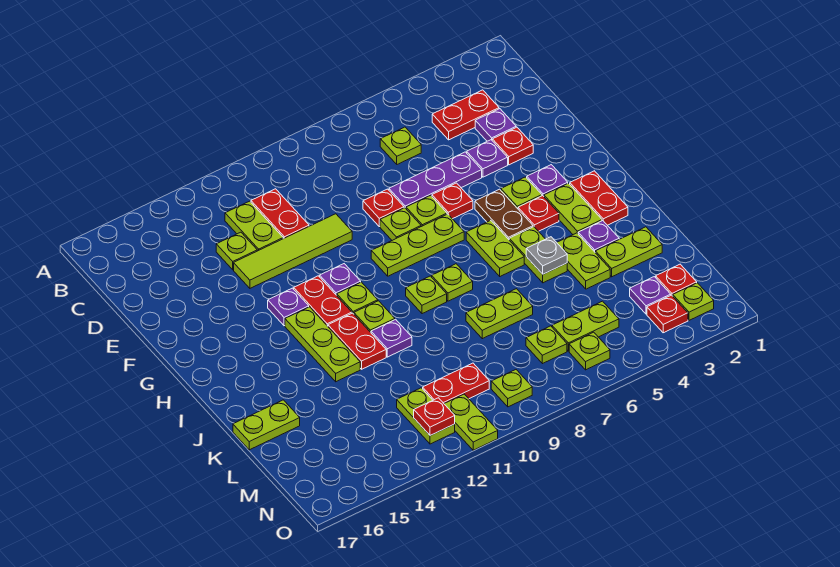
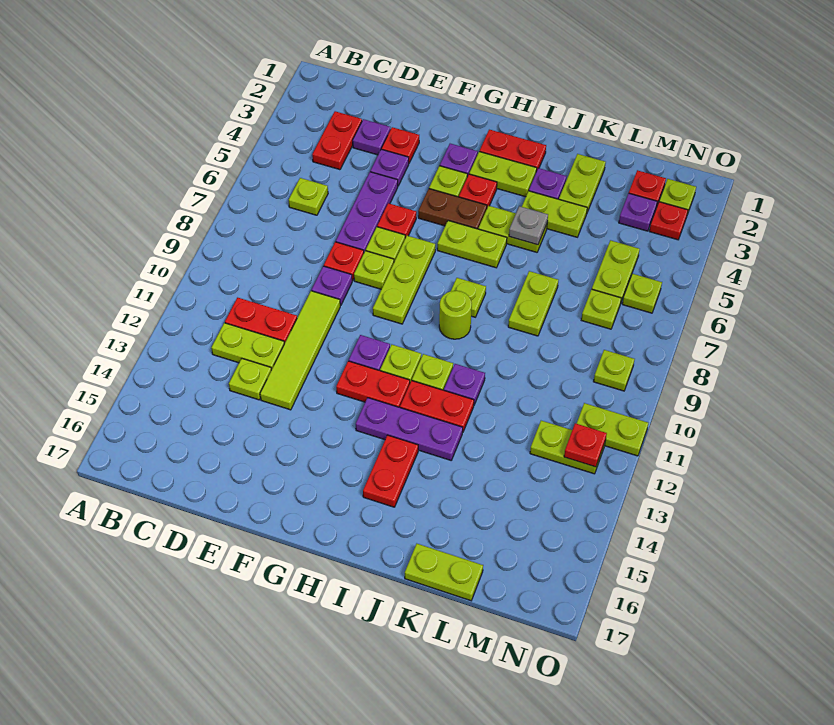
purple plate G13 level 1 -> purple plate E9 level 1
lime plate H13:J13 level 1 -> purple plate H13:J13 level 1
lime plate I9 level 1 -> lime round brick I9 level 1
lime plate K16:K17 level 1 -> lime plate K17:L17 level 1
red plate M10:M11 level 1 -> red plate I14:I15 level 1

